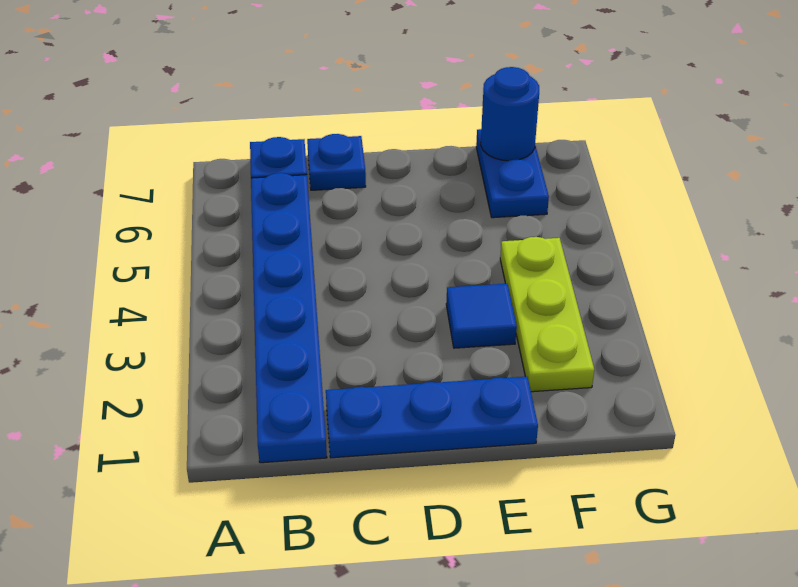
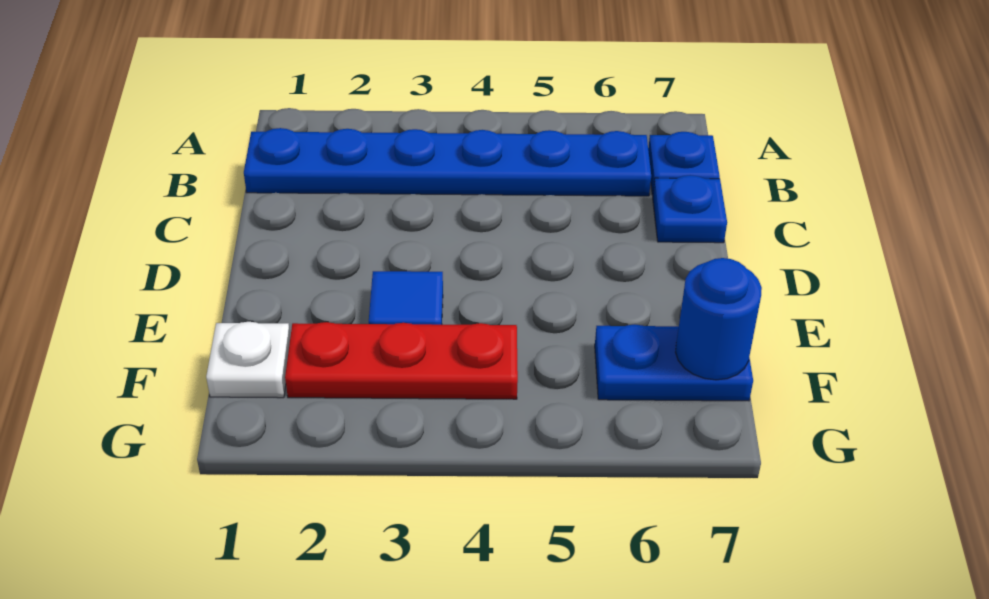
blue plate C1:E1 level 1 -> none
none -> white plate F1 level 1
lime plate F2:F4 level 1 -> red plate F2:F4 level 1

